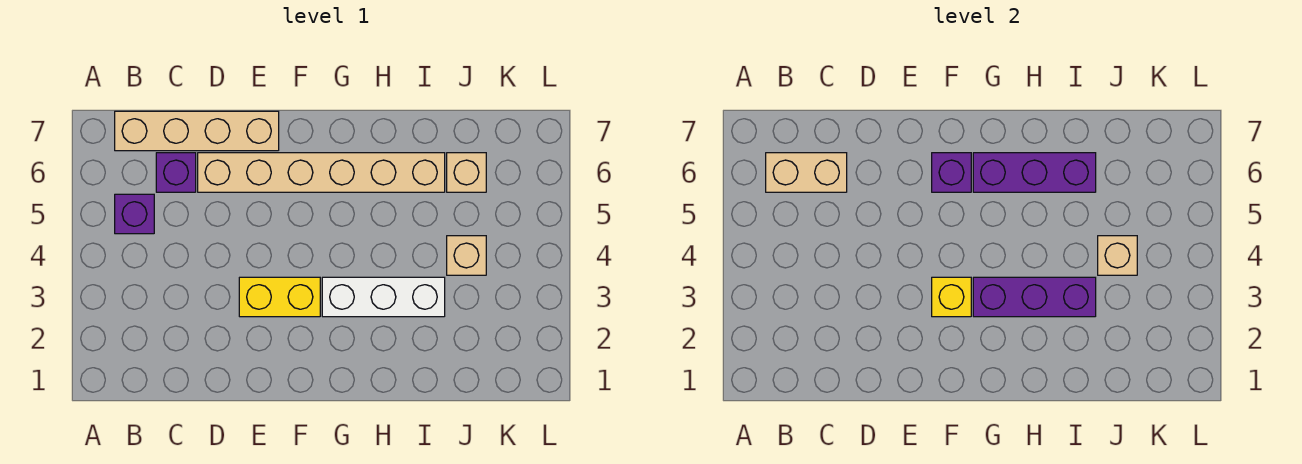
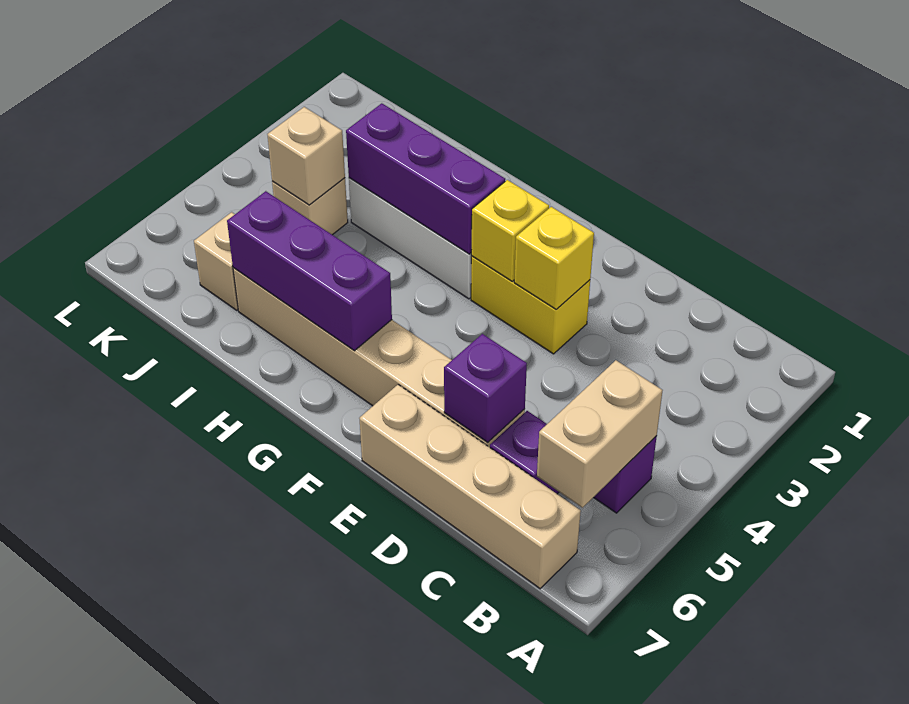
tan brick B6:C6 level 2 -> tan brick B5:B6 level 2
none -> yellow brick E3 level 2
purple brick F6 level 2 -> purple brick D6 level 2

